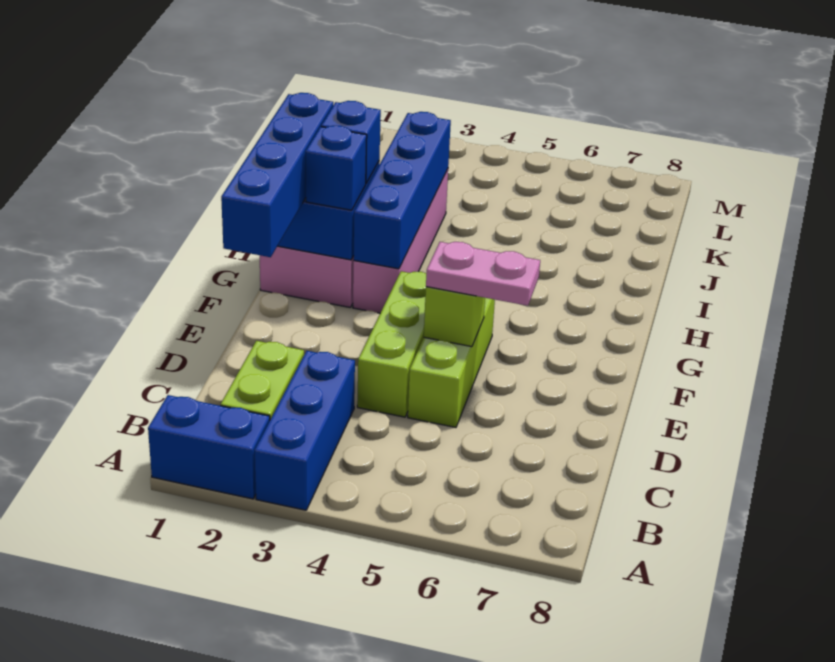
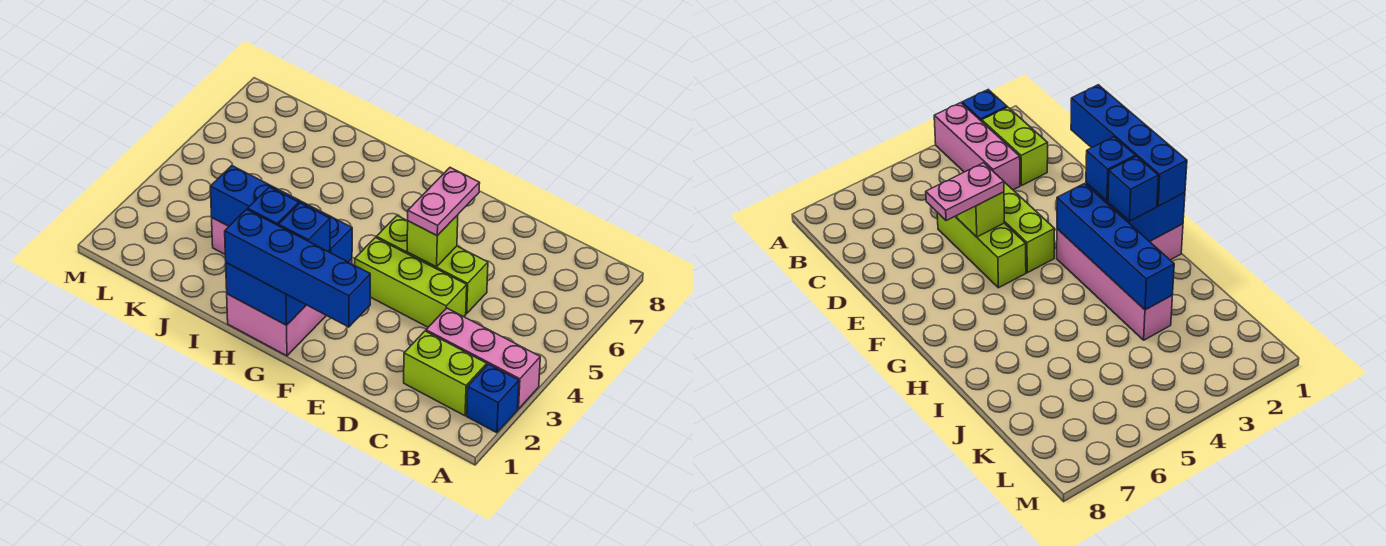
blue brick A1:A2 level 1 -> blue brick A2 level 1
blue brick A3:C3 level 1 -> pink brick A3:C3 level 1

